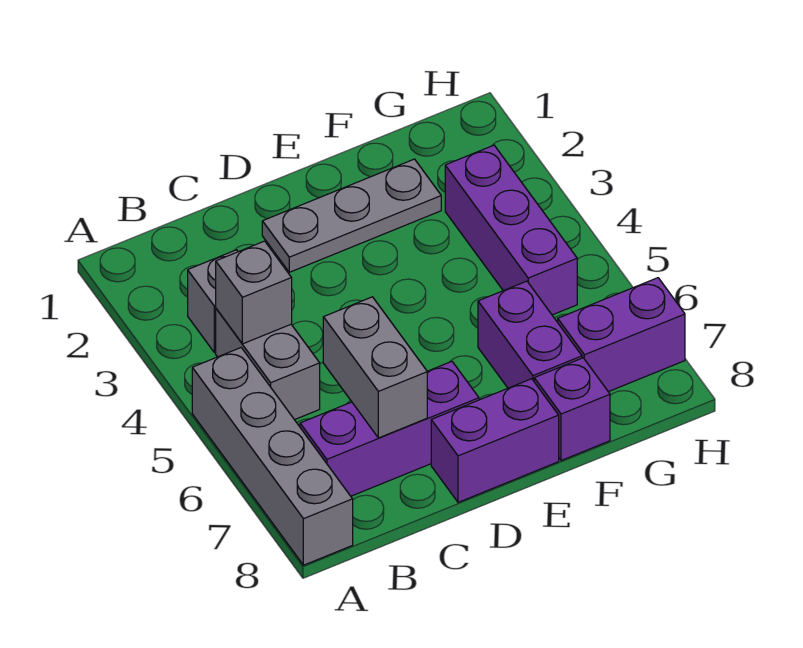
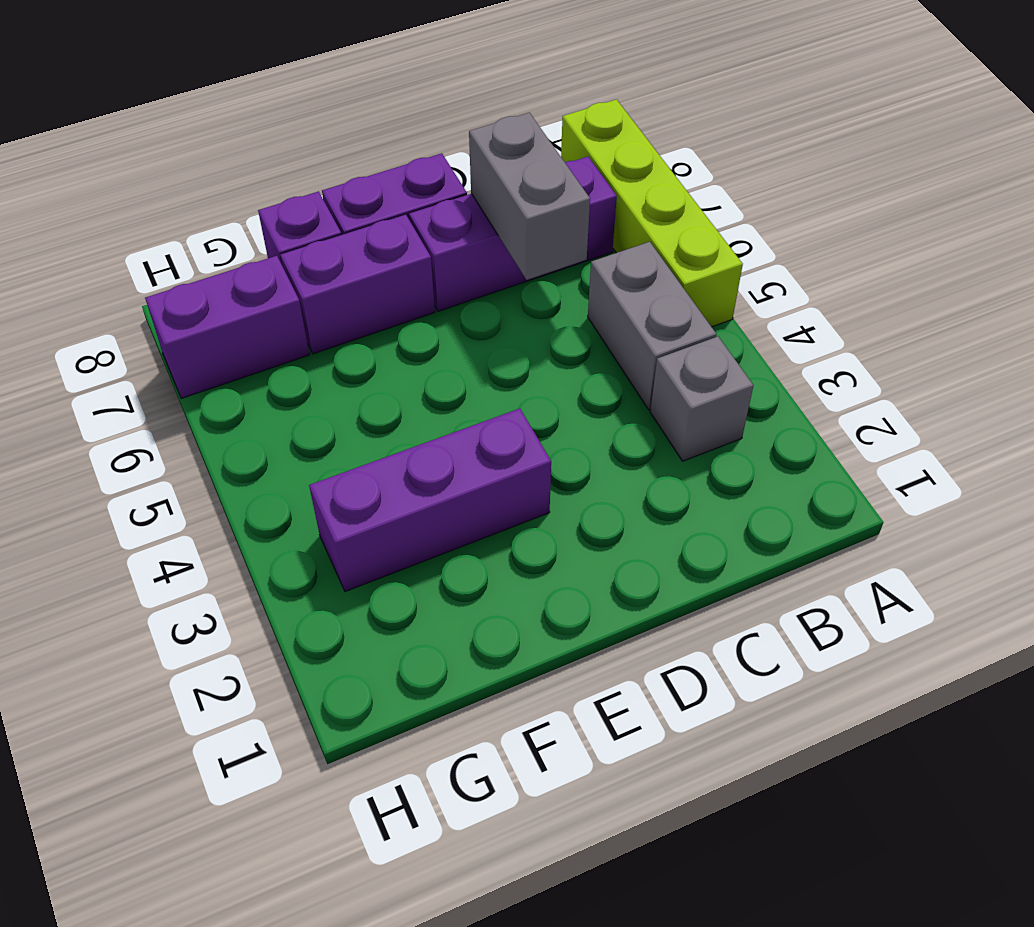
grey brick A5:A8 level 1 -> lime brick A5:A8 level 1
grey brick B4 level 2 -> none
grey plate D2:F2 level 1 -> none
purple brick F6:F7 level 1 -> purple brick E7:F7 level 1
purple brick G3:G5 level 1 -> purple brick E3:G3 level 1

